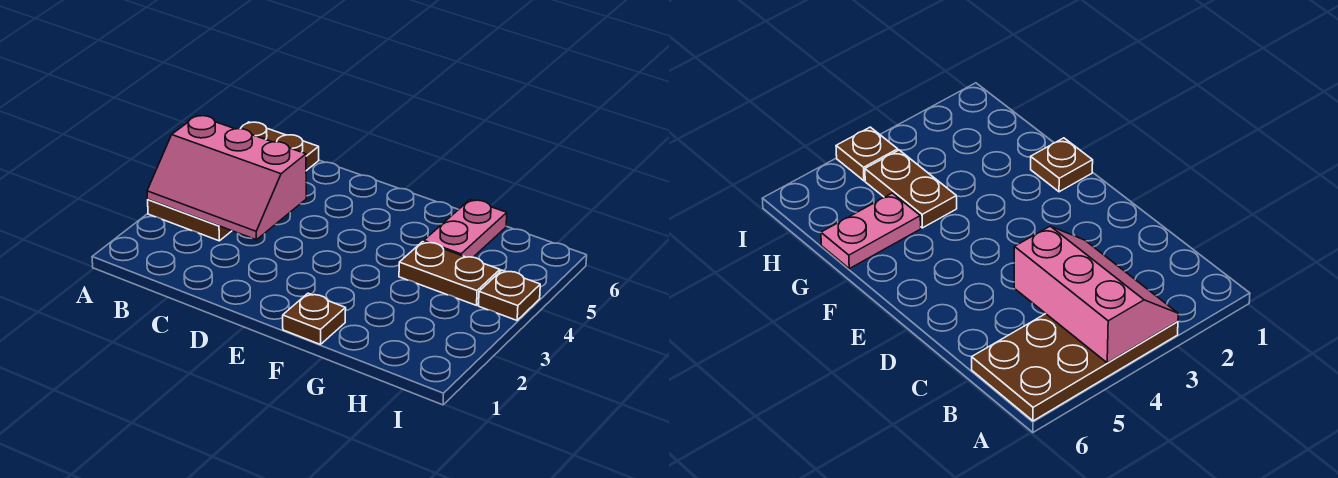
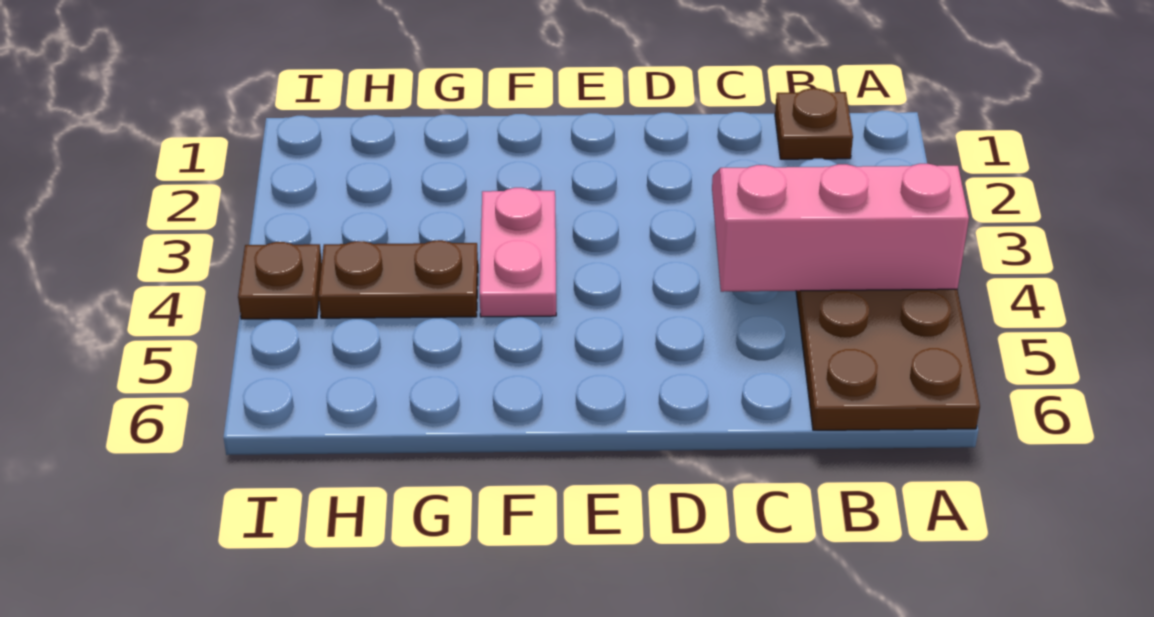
brown plate F1 level 1 -> brown plate B1 level 1
pink plate G5:G6 level 1 -> pink plate F3:F4 level 1

